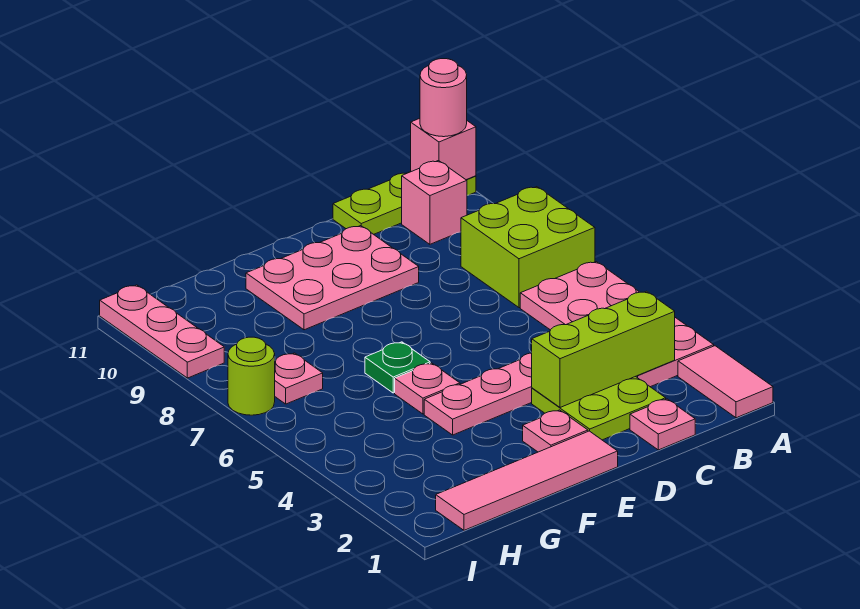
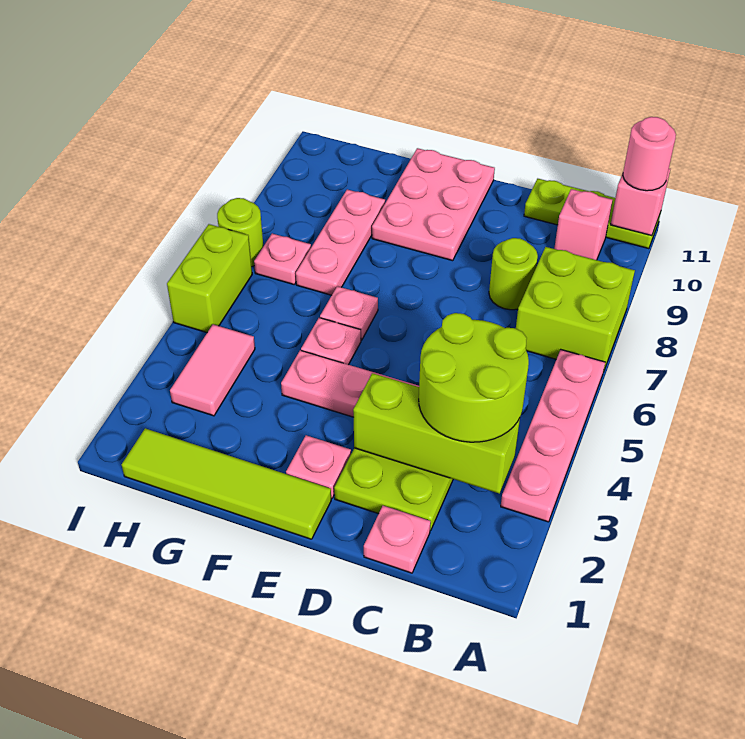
pink tile A1:A2 level 1 -> pink tile H3:H4 level 1
pink plate A3:B6 level 1 -> pink plate A3:A6 level 1
none -> lime round brick B3:C4 level 3
none -> lime round brick C8 level 1
pink plate D9:F10 level 1 -> pink plate E9:F11 level 1
pink tile E1:H1 level 1 -> lime tile E1:H1 level 1
green plate F6 level 1 -> pink plate F6 level 1
none -> lime brick I5:I6 level 1
pink plate I9:I11 level 1 -> pink plate G7:G9 level 1

